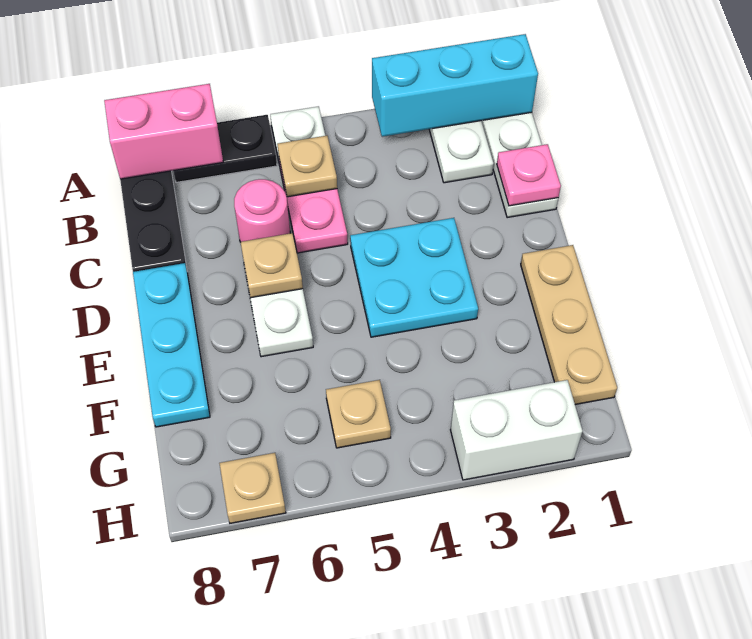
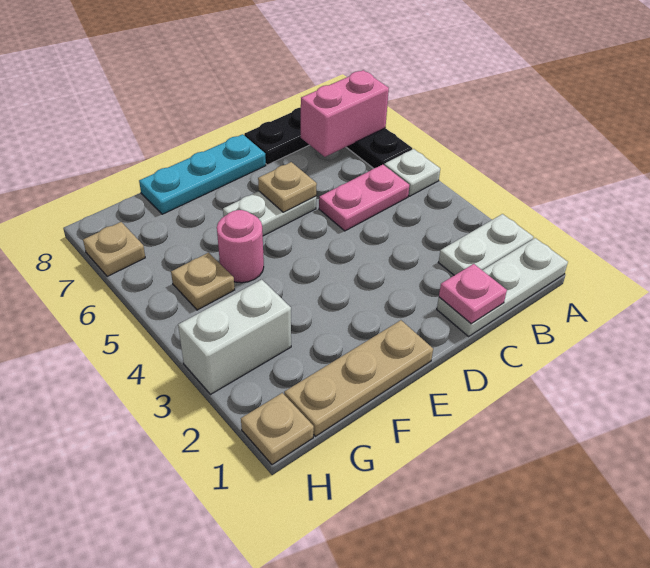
cyan brick A1:A3 level 2 -> none
pink brick A7:A8 level 2 -> pink brick A7:B7 level 2
tan plate B5 level 2 -> tan plate H1 level 1
pink round brick C6 level 1 -> pink round brick F5 level 1
cyan plate D3:E4 level 1 -> none
white brick H2:H3 level 1 -> white brick G3:H3 level 1

